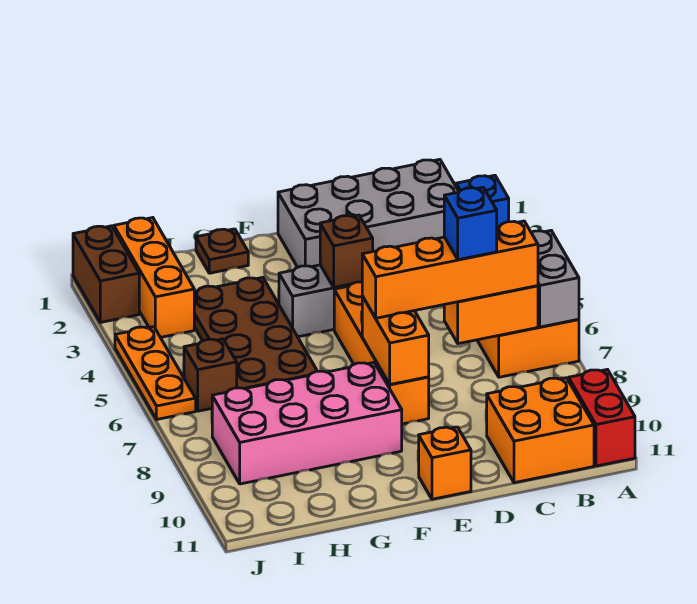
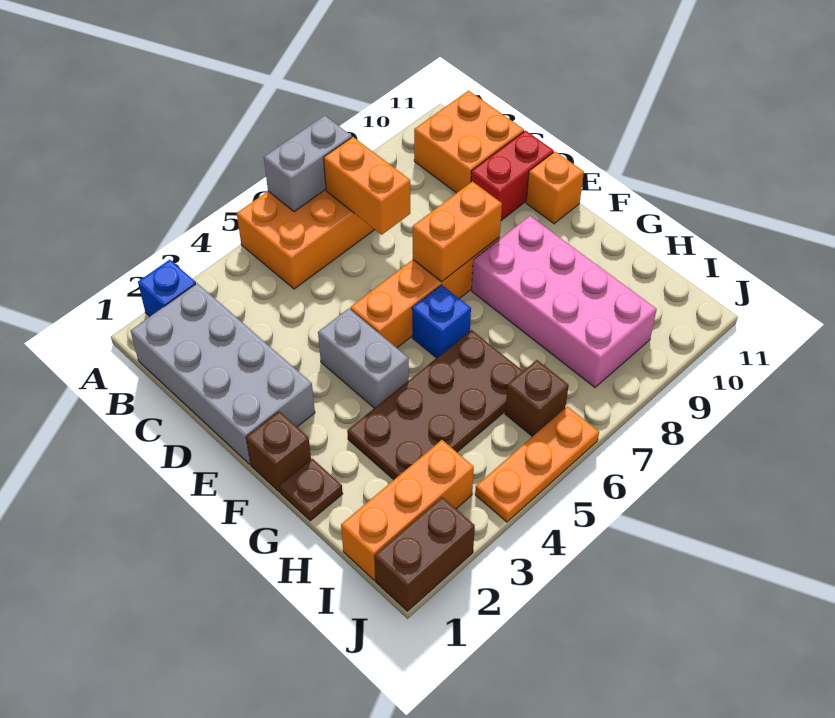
red brick A10:A11 level 1 -> red brick D10:D11 level 1
orange brick B7:E7 level 3 -> none
blue brick C7 level 4 -> blue brick F6 level 1
brown brick E4 level 2 -> brown brick F1 level 1

